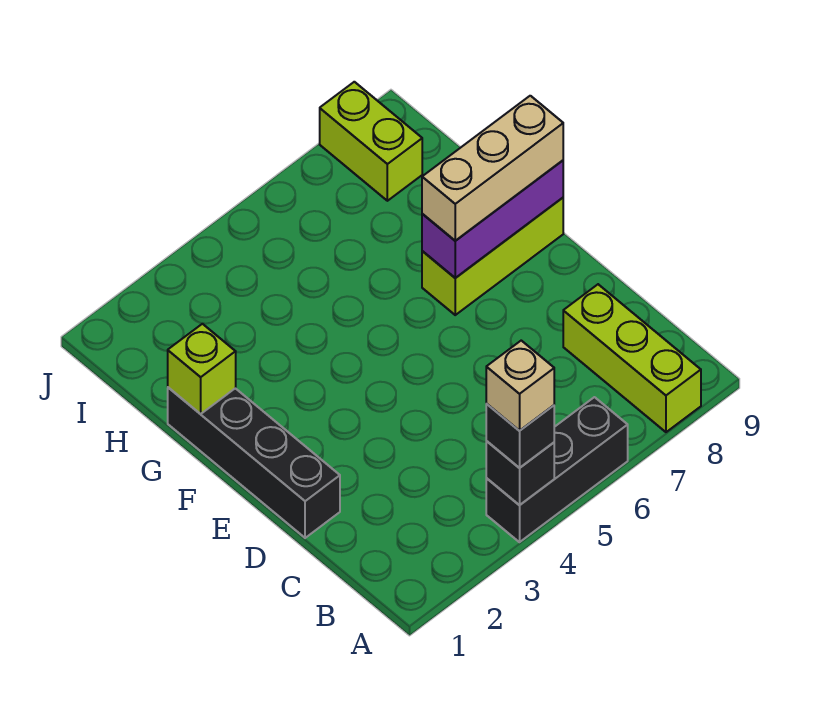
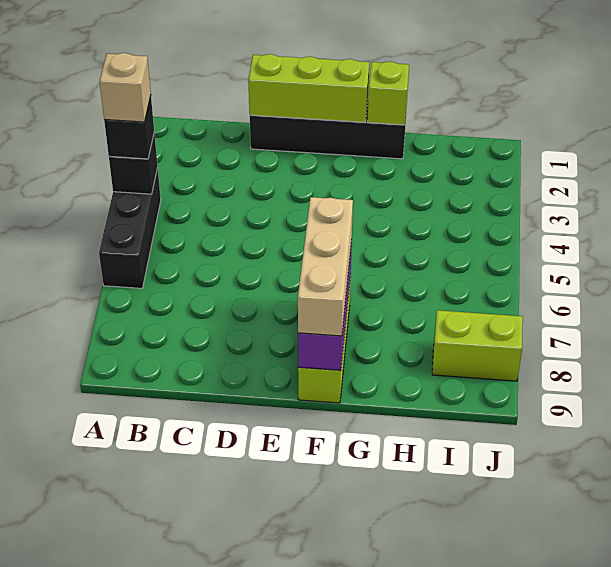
lime brick A8:C8 level 1 -> lime brick D1:F1 level 2

